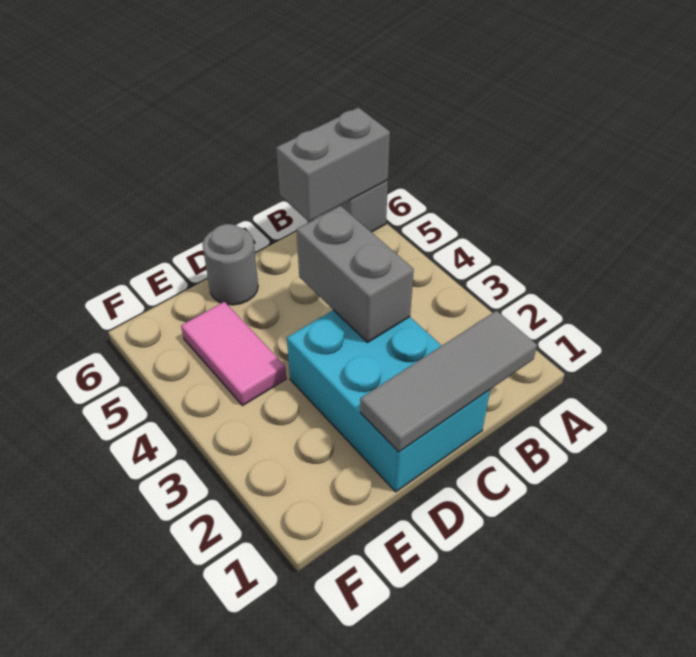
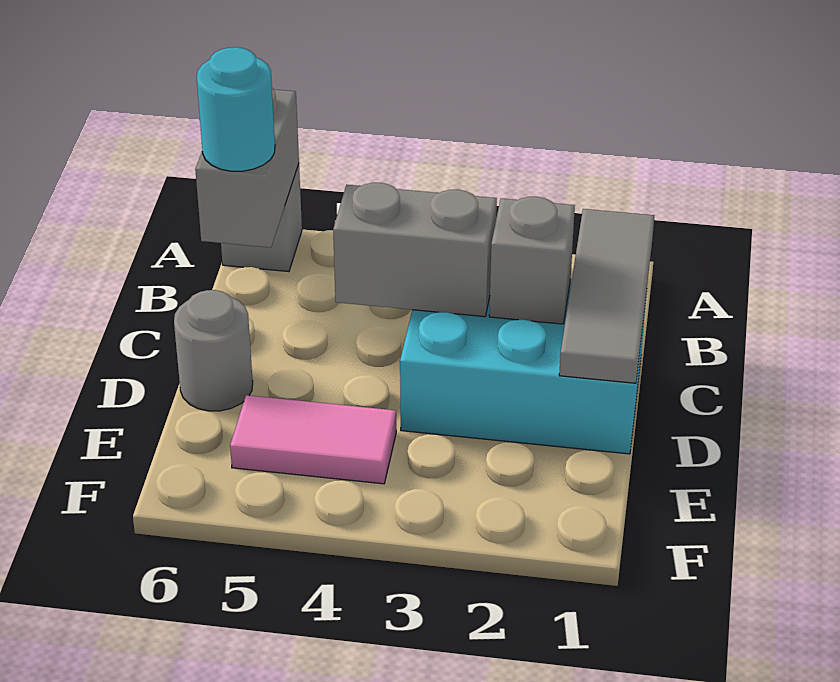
none -> cyan round brick B6 level 3
none -> grey brick C2 level 2

